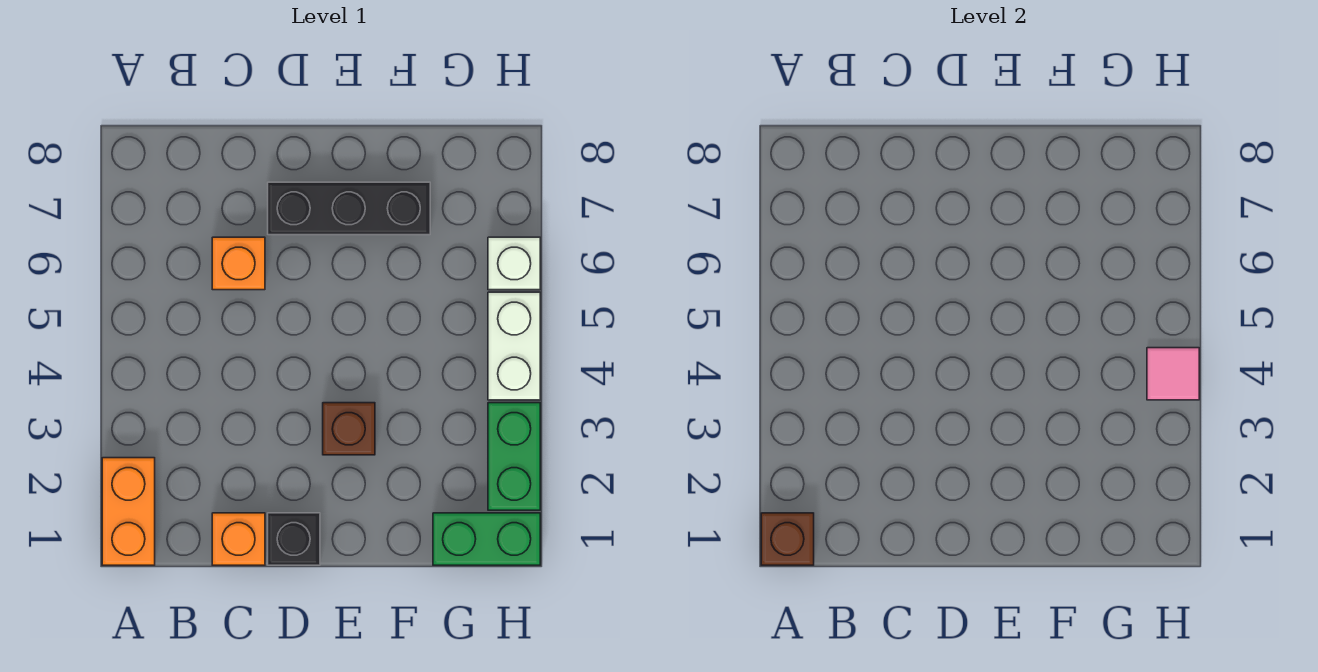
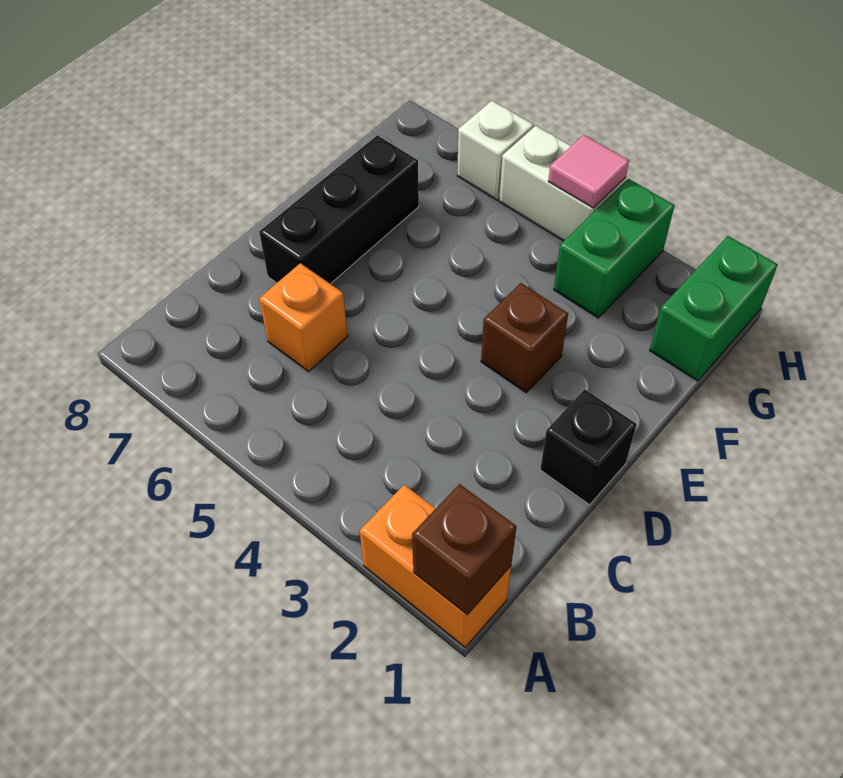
orange brick C1 level 1 -> none
green brick H2:H3 level 1 -> green brick G3:H3 level 1

